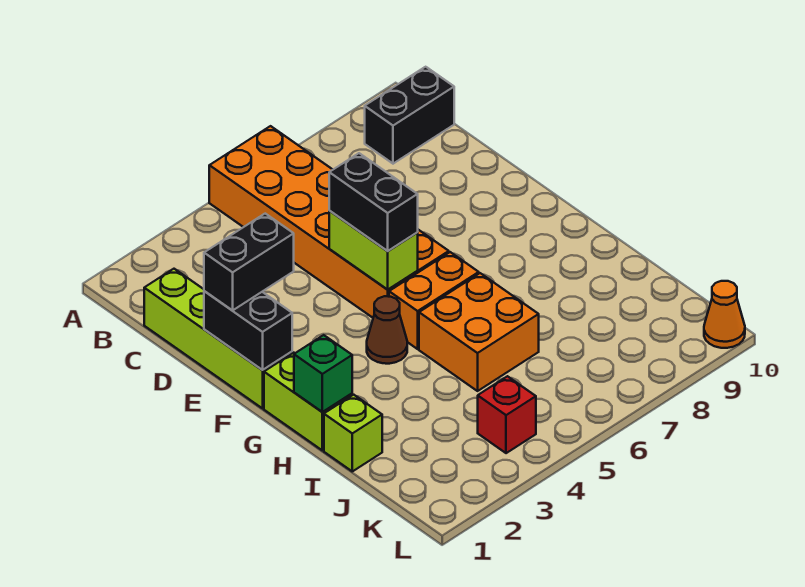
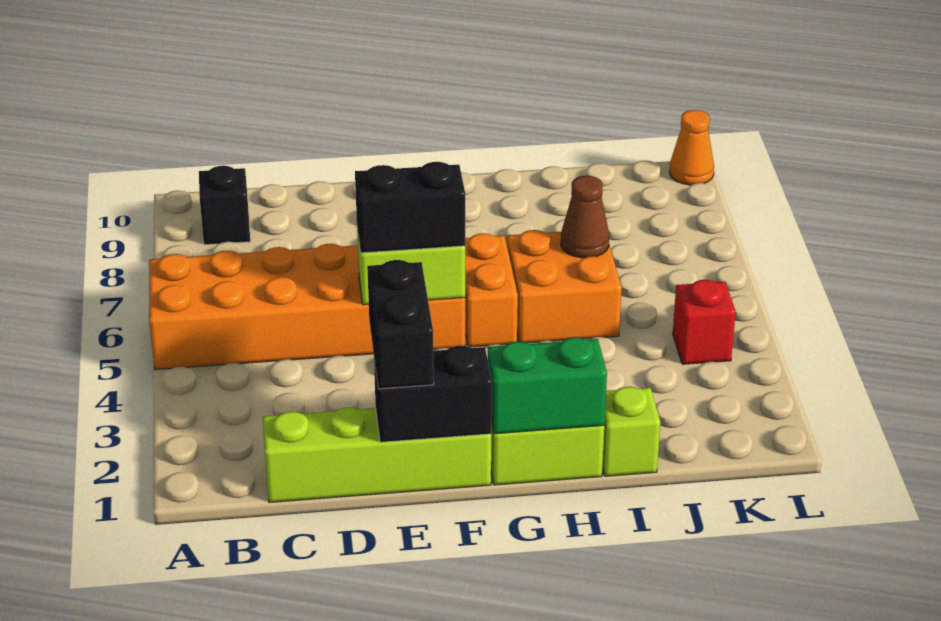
black brick B9:B10 level 1 -> black brick B9 level 1
brown cone G4 level 1 -> brown cone I6 level 2
green brick H1 level 2 -> green brick G1:H1 level 2

